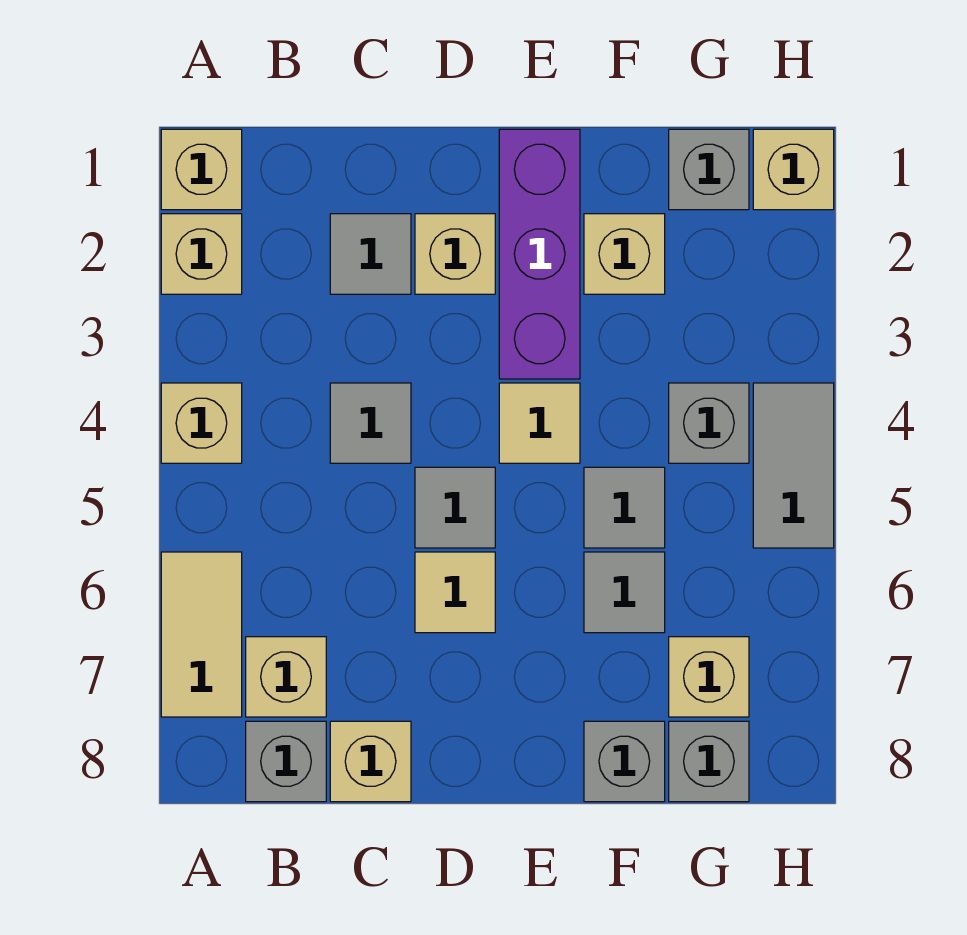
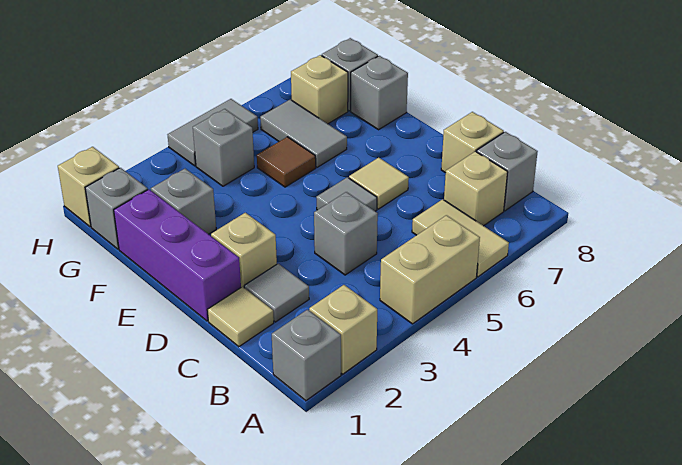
tan brick A1 level 1 -> grey brick A1 level 1
tan brick A4 level 1 -> tan brick A4:A5 level 1
tan tile A6:A7 level 1 -> tan tile A6:B6 level 1
grey tile C4 level 1 -> grey brick C4 level 1
purple brick E1:E3 level 1 -> purple brick D1:F1 level 1
tan tile E4 level 1 -> tan tile C1 level 1
tan brick F2 level 1 -> grey brick F2 level 1
grey tile F5 level 1 -> brown tile F5 level 1
grey tile F6 level 1 -> grey tile F6:G6 level 1

